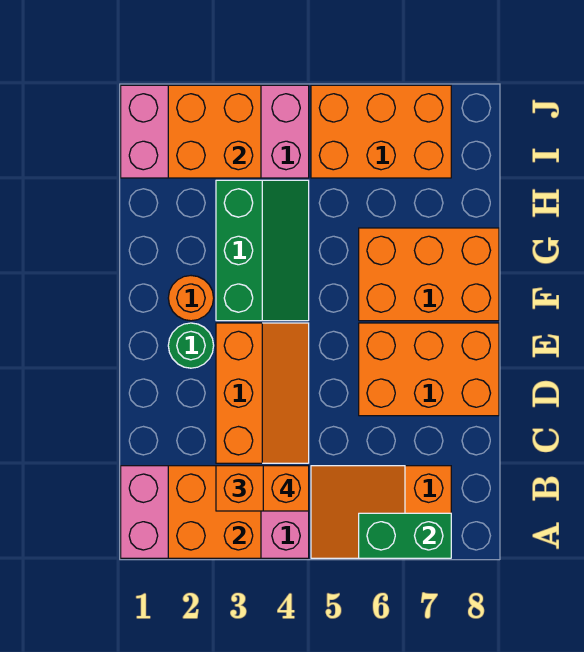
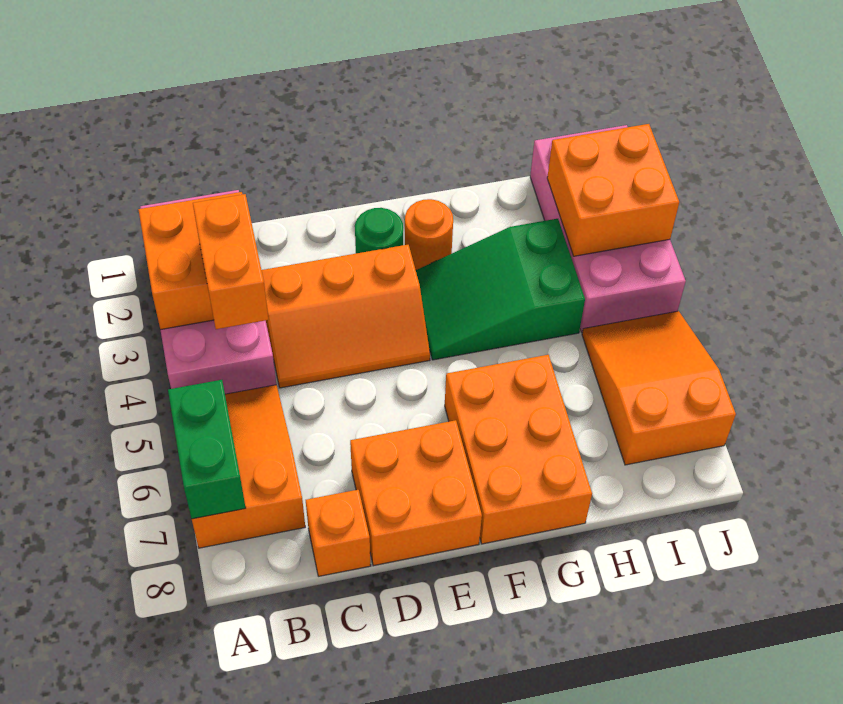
orange brick B4 level 4 -> orange brick C8 level 1
orange brick D6:E8 level 1 -> orange brick D7:E8 level 1
green slope F3:H4 level 1 top 3 -> green slope F3:H4 level 1 top H
orange brick I5:J7 level 1 -> orange slope I5:J7 level 1 top 7

